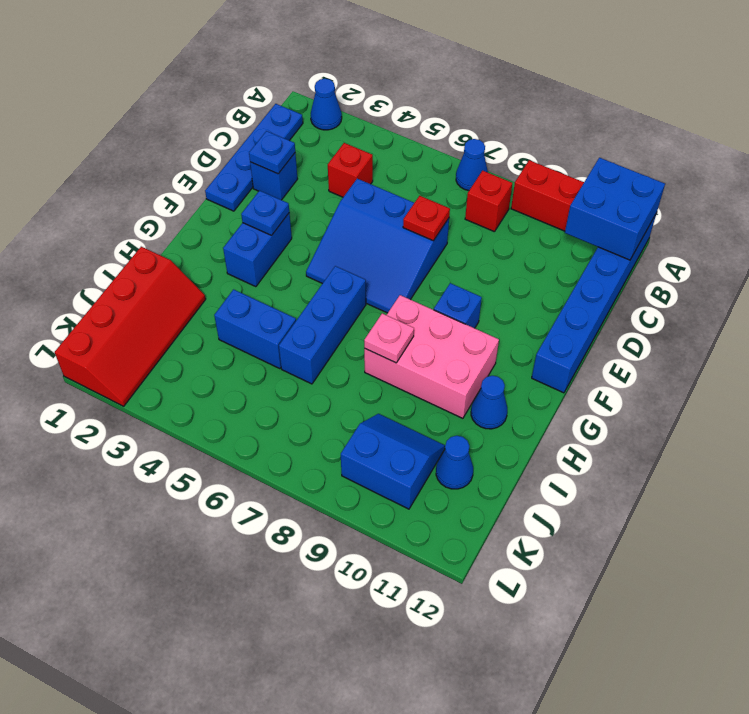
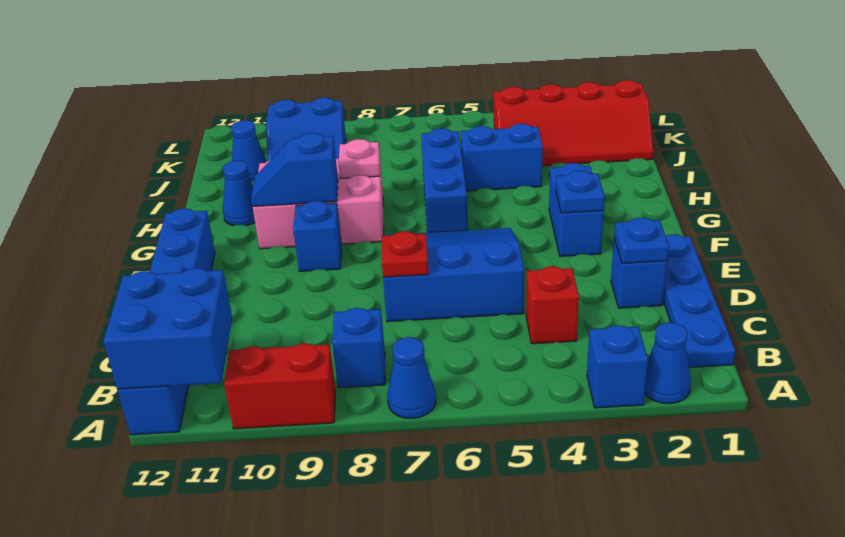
none -> blue brick A3 level 1
red brick B8 level 1 -> blue brick B8 level 1
none -> blue slope G9:G10 level 2 top 9
red slope I1:L2 level 1 top 1 -> red slope J1:K4 level 1 top K

